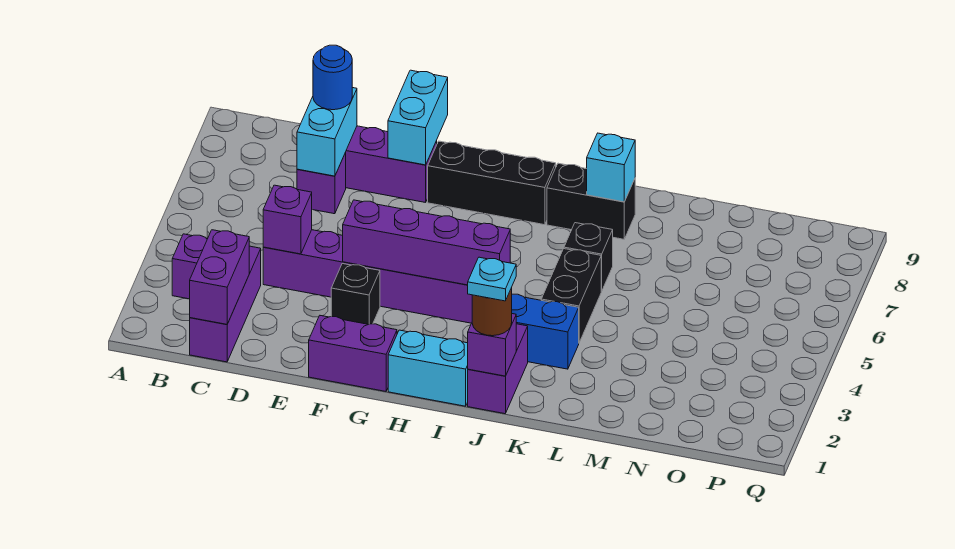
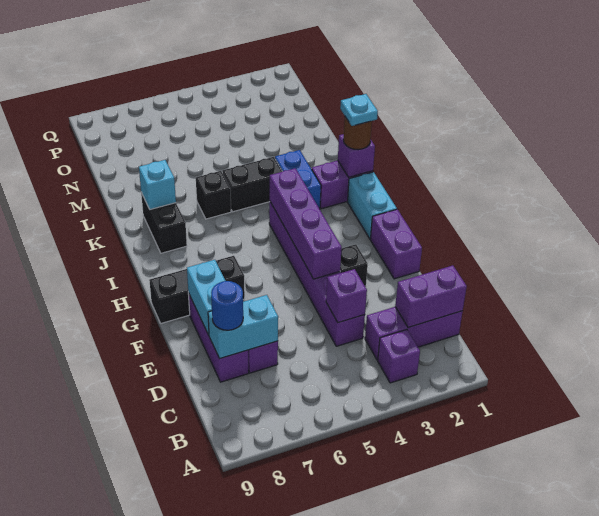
cyan brick F8:F9 level 2 -> cyan brick E8:F8 level 2
black brick G8:I8 level 1 -> black brick G7:G9 level 1

